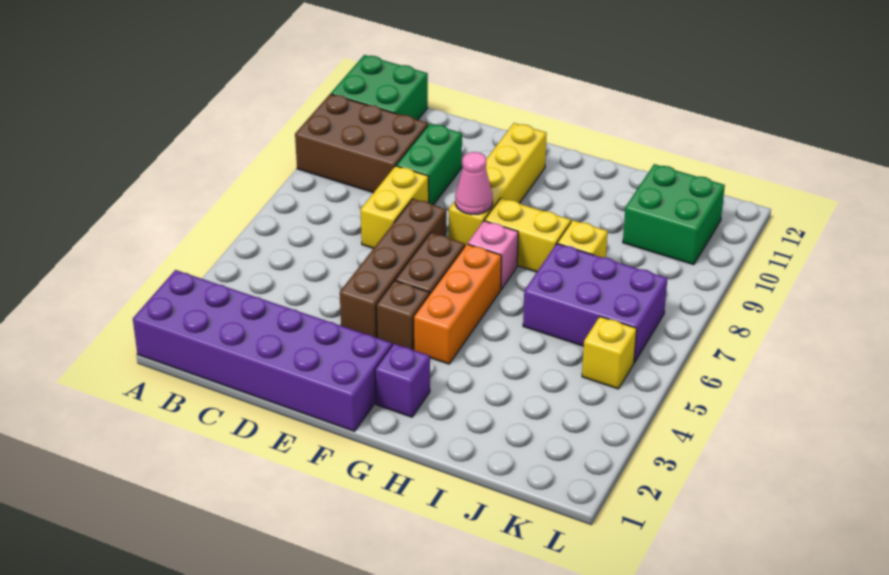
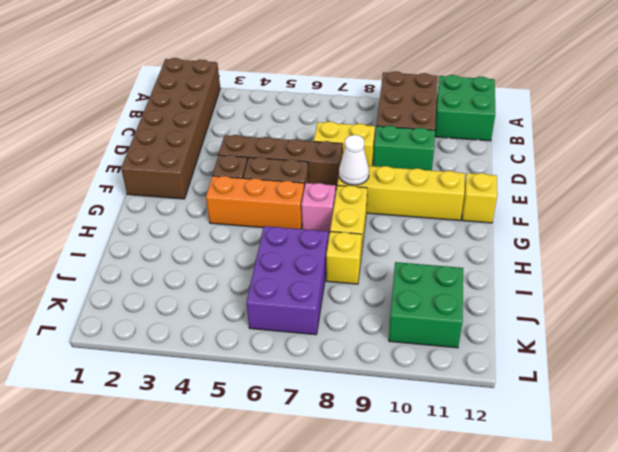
purple brick A1:F2 level 1 -> brown brick A1:F2 level 1
pink cone F8 level 2 -> white cone F8 level 2
purple brick G2 level 1 -> none
yellow brick K5 level 1 -> yellow brick F12 level 1

